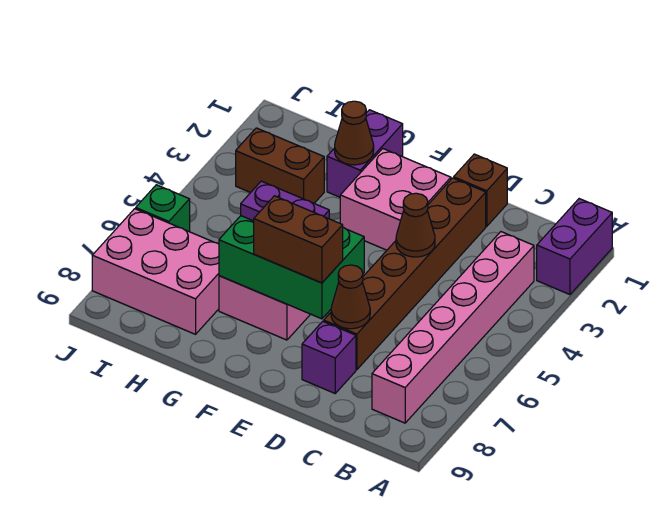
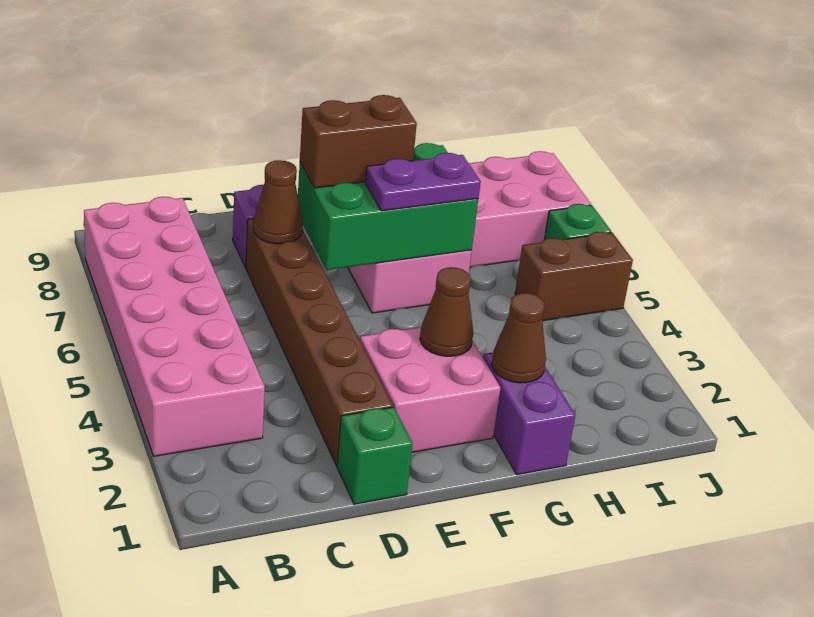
purple brick A1:A2 level 1 -> none
pink brick B3:B8 level 1 -> pink brick A3:B8 level 1
brown brick D1 level 1 -> green brick D1 level 1
brown cone D4 level 2 -> brown cone F3 level 2
brown brick H3:I3 level 1 -> brown brick I5:J5 level 1

